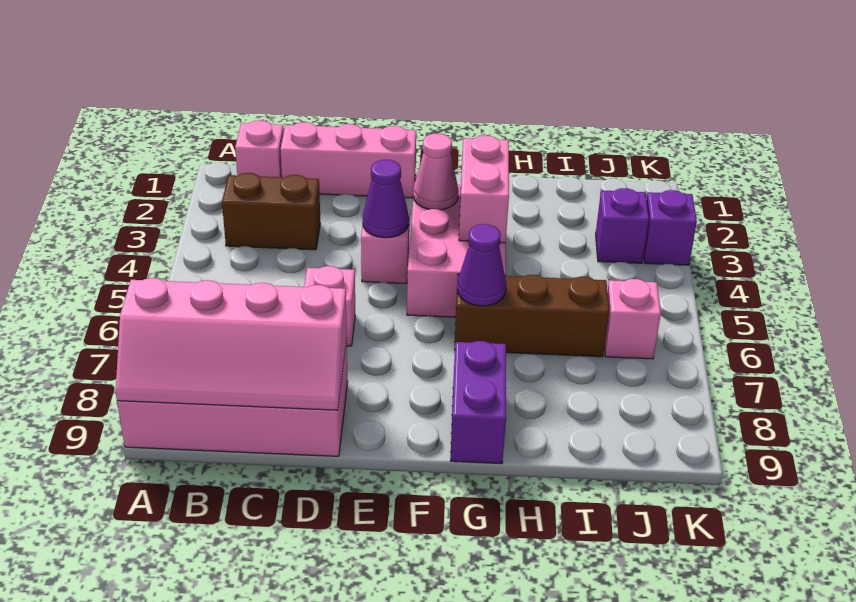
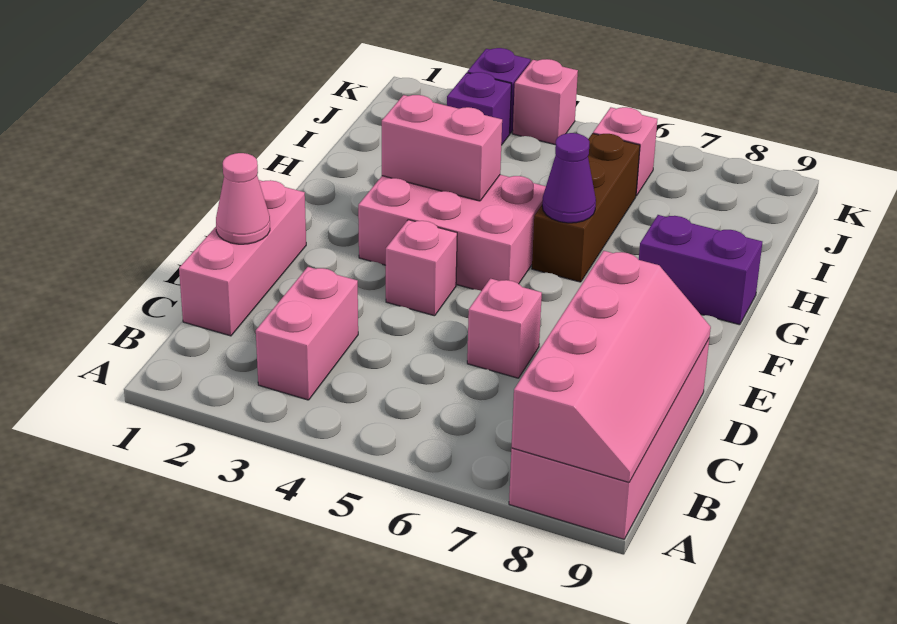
pink brick B1 level 1 -> pink brick K4 level 1
brown brick B3:C3 level 1 -> pink brick B3:C3 level 1
purple cone E4 level 2 -> none
pink cone F3 level 2 -> pink cone D1 level 2

